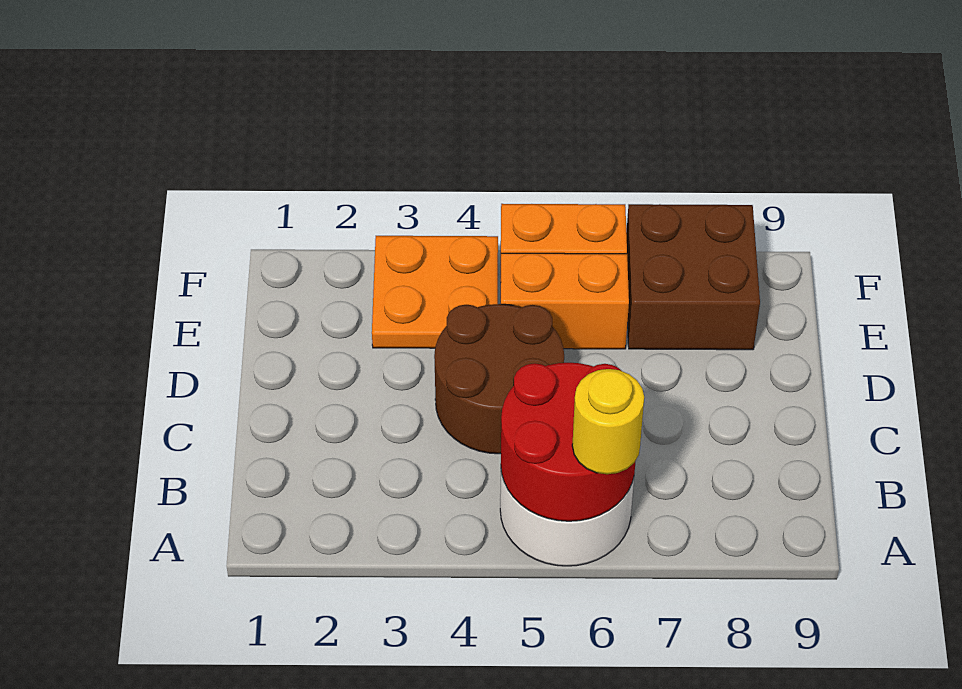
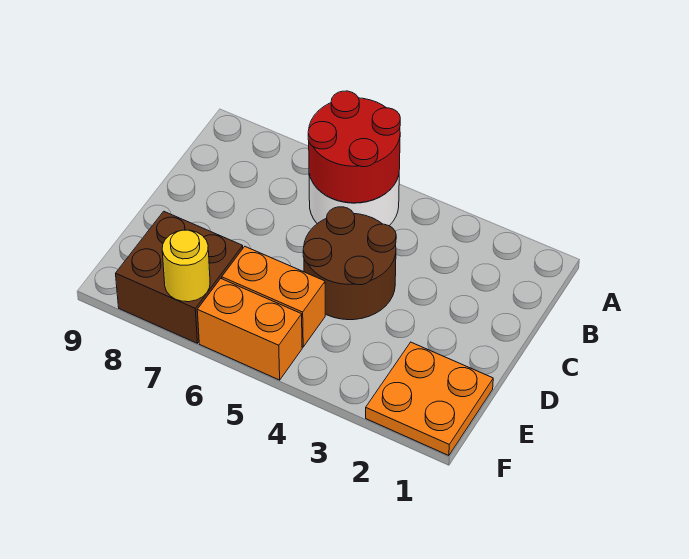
yellow round brick A6 level 3 -> yellow round brick F7 level 2
orange plate E3:F4 level 1 -> orange plate E1:F2 level 1

